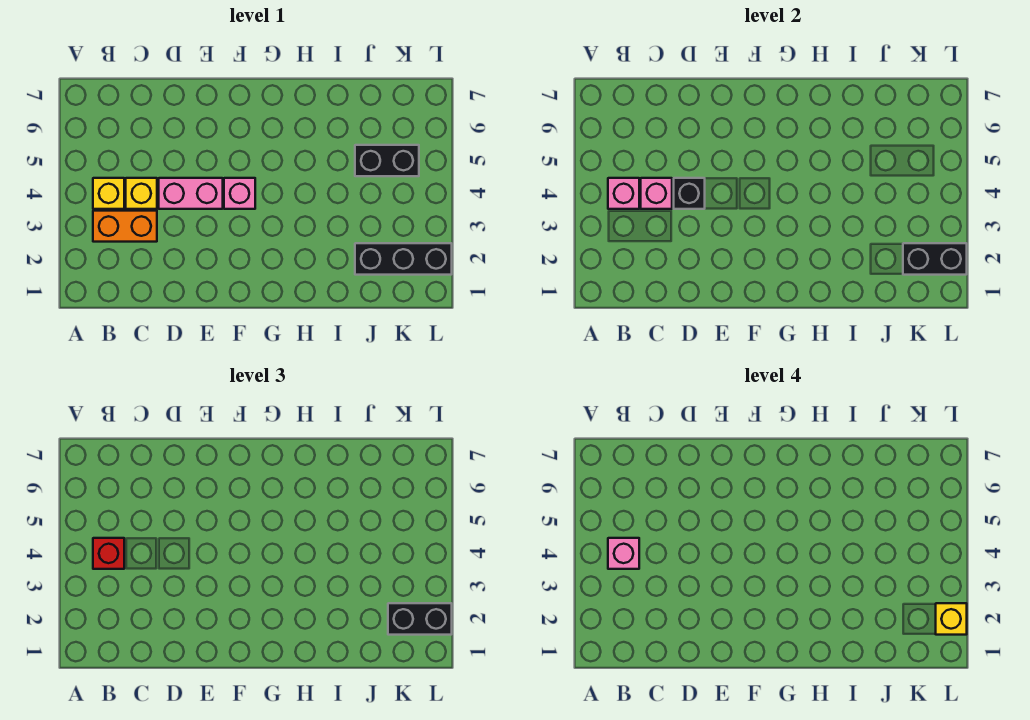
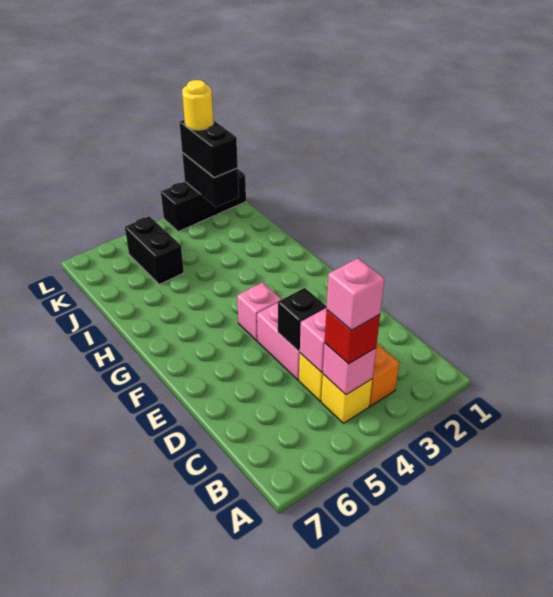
black brick J2:L2 level 1 -> black brick L1:L3 level 1
yellow brick L2 level 4 -> yellow round brick L2 level 4

